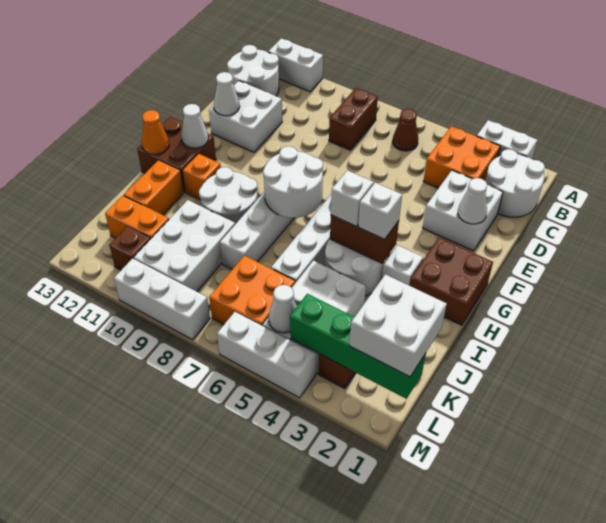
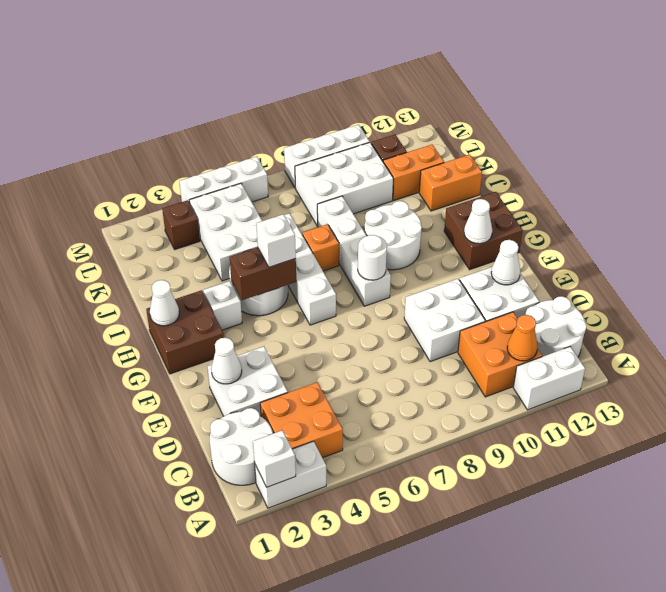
brown cone B6 level 1 -> none
brown brick B8:C8 level 1 -> none
white round brick G7:H8 level 2 -> white round brick G8 level 2
white brick H4 level 3 -> white brick A2 level 2
orange brick H11 level 1 -> orange brick I7 level 1
orange cone H13 level 2 -> orange cone B11 level 2
orange brick I12:J12 level 1 -> orange brick J12:J13 level 1
white brick J9:L10 level 1 -> white brick K8:L10 level 1
white brick K1:L2 level 3 -> white brick D9:E10 level 1
orange brick K6:L7 level 1 -> orange brick B10:C11 level 1
green brick L1:L4 level 2 -> none
white cone L5 level 2 -> white cone H1 level 2

